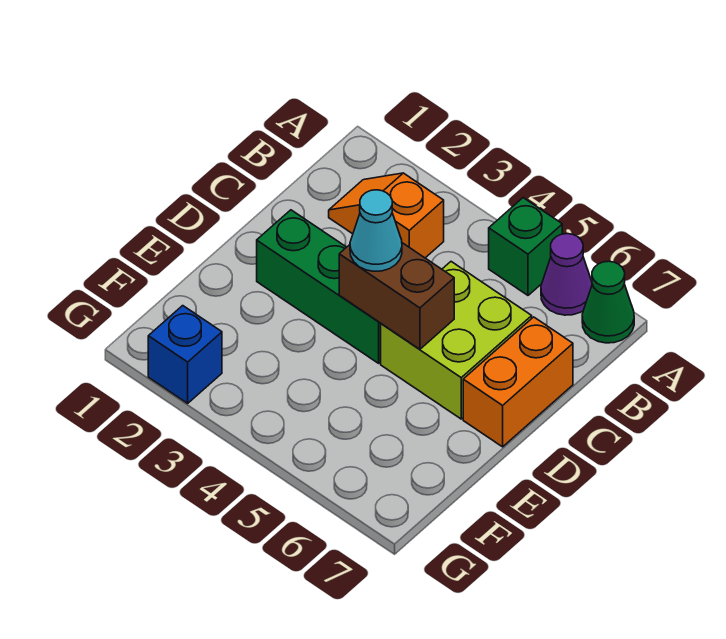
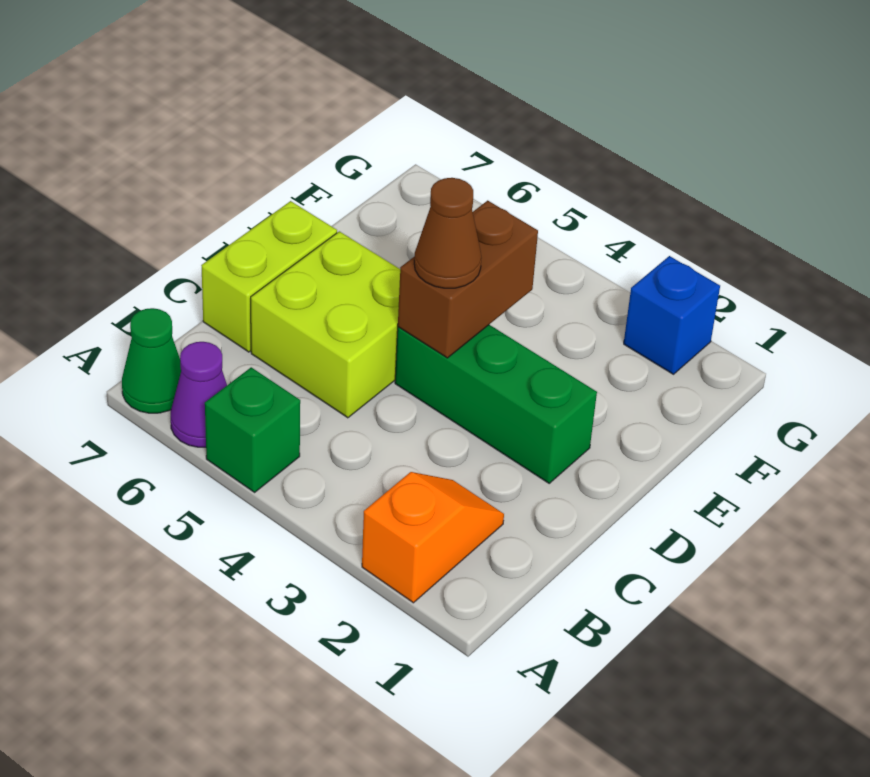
orange slope B2:B3 level 1 top 3 -> orange slope A2:B2 level 1 top A
orange brick C7:D7 level 1 -> lime brick C7:D7 level 1
brown brick D4:D5 level 2 -> brown brick D4:E4 level 2
cyan cone D4 level 3 -> brown cone D4 level 3

